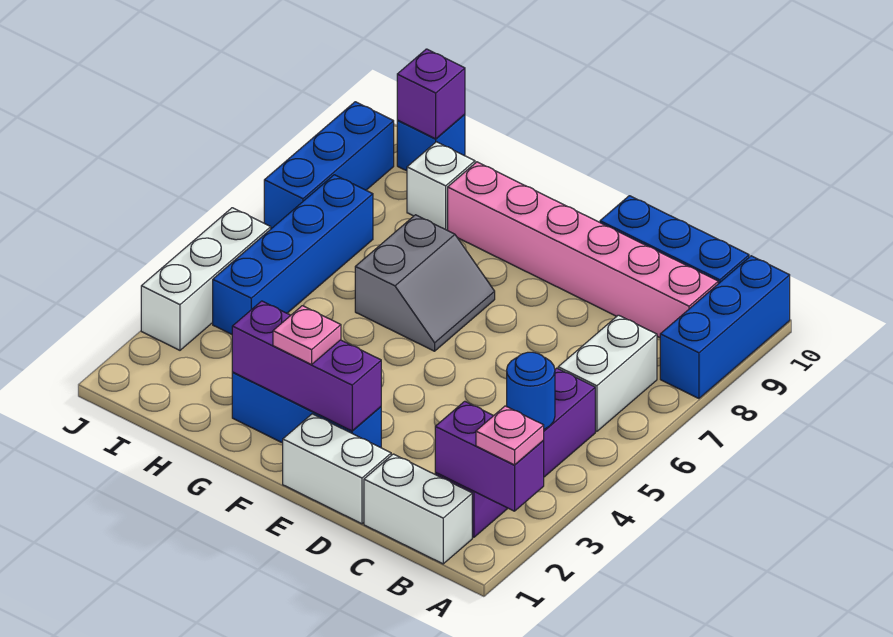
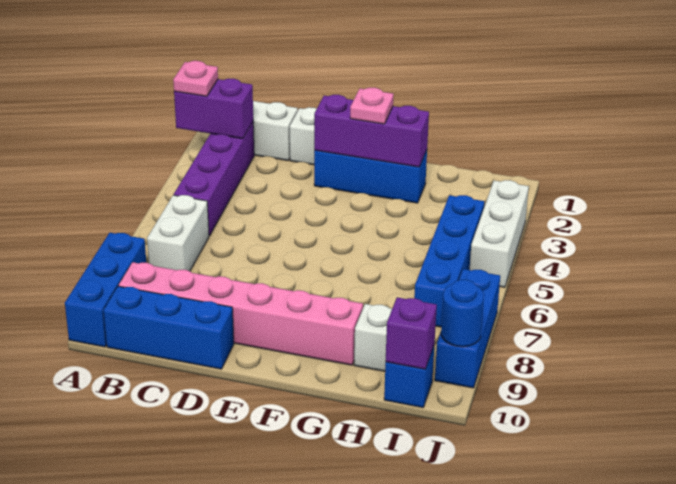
blue round brick B4 level 2 -> blue round brick J9 level 2
grey slope F6:G7 level 1 top G -> none

